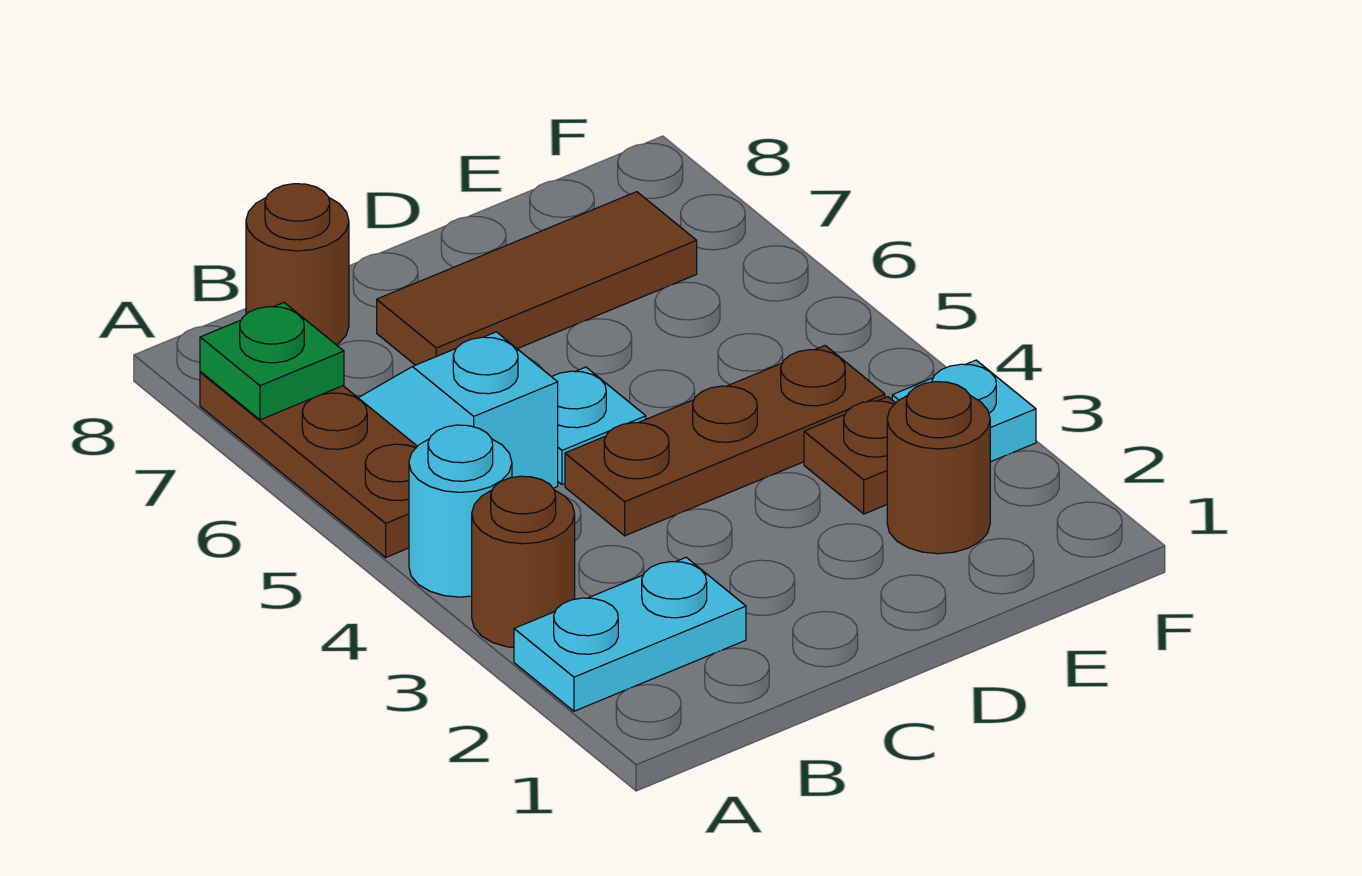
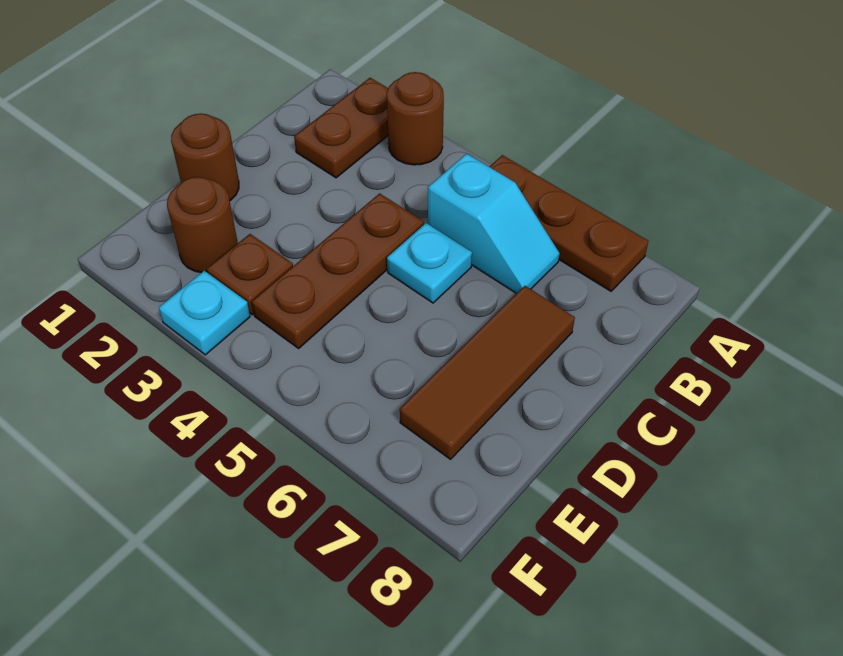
cyan plate A2:B2 level 1 -> brown plate A2:B2 level 1
cyan round brick A4 level 1 -> none
green plate A7 level 2 -> none
brown round brick B8 level 1 -> brown round brick D1 level 1

